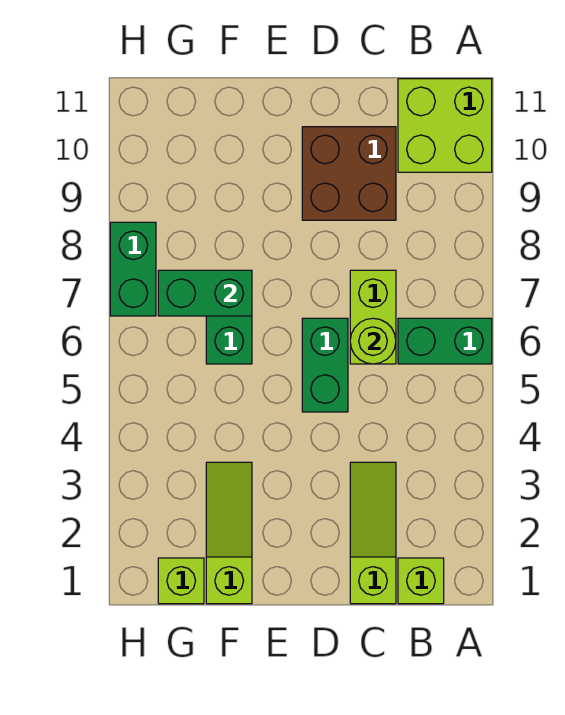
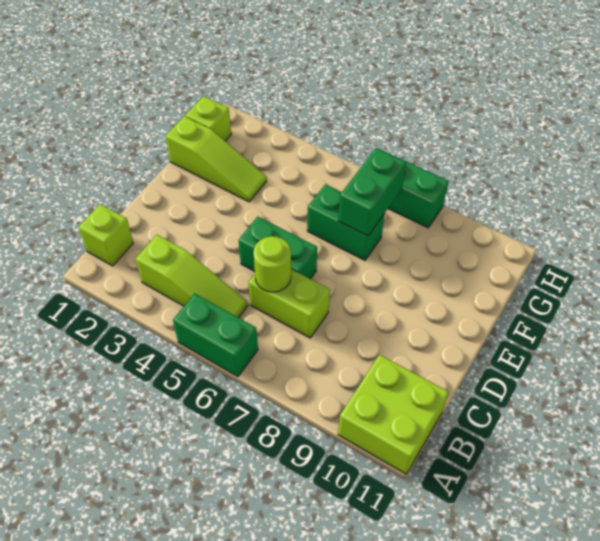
green brick A6:B6 level 1 -> green brick A5:A6 level 1
lime slope C1:C3 level 1 top 1 -> lime slope B3:B5 level 1 top 3
brown brick C9:D10 level 1 -> none

